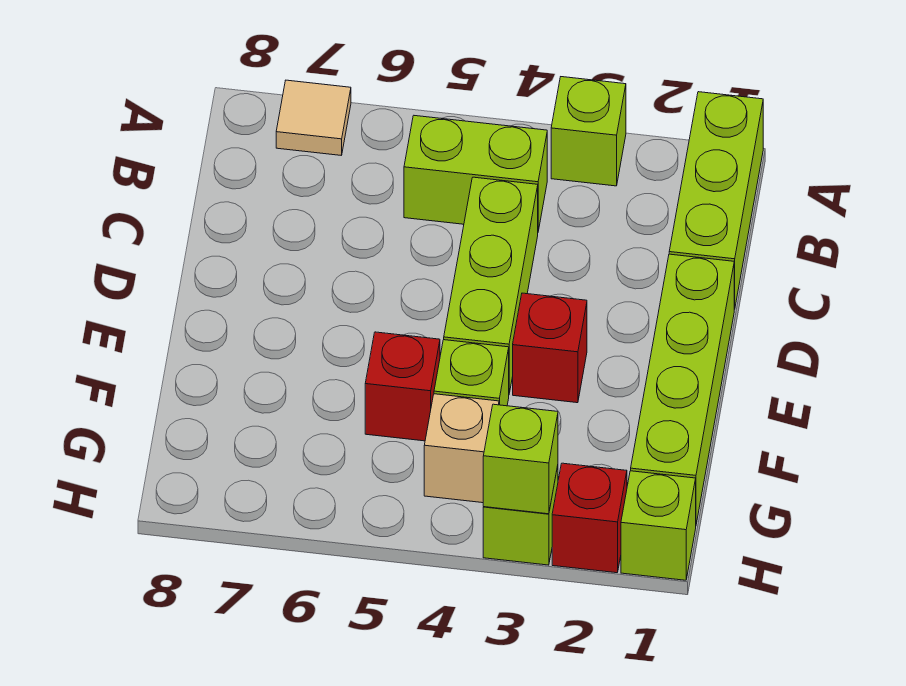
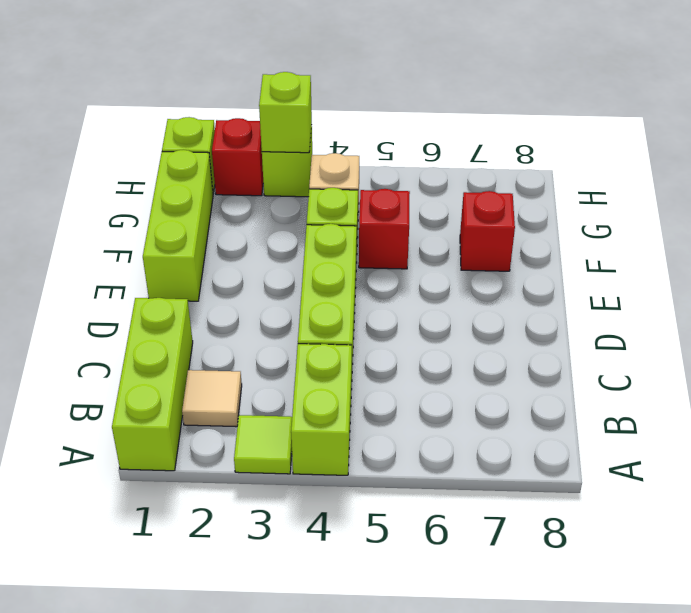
lime brick A3 level 1 -> lime tile A3 level 1
tan tile A7 level 1 -> tan tile B2 level 1
lime brick B4:B5 level 1 -> lime brick A4:B4 level 1
lime brick D1:G1 level 1 -> lime brick E1:G1 level 1
red brick E3 level 1 -> red brick F7 level 1

